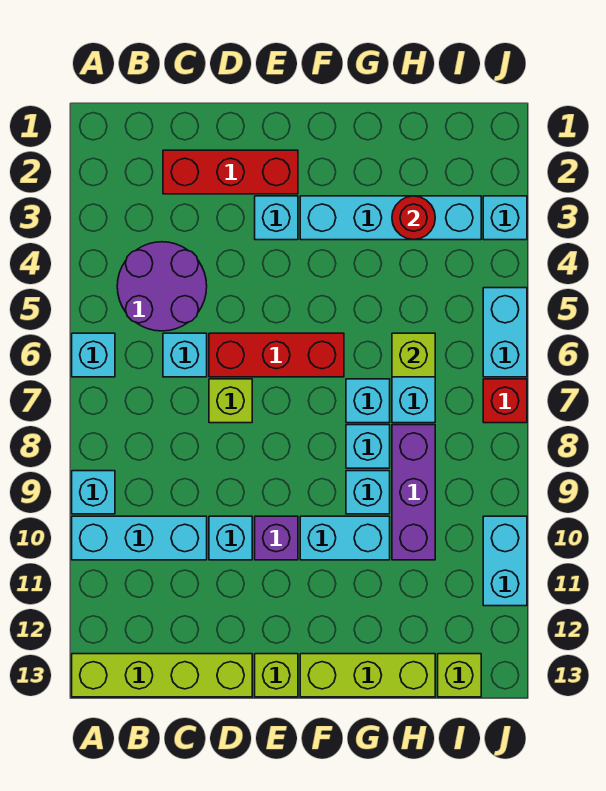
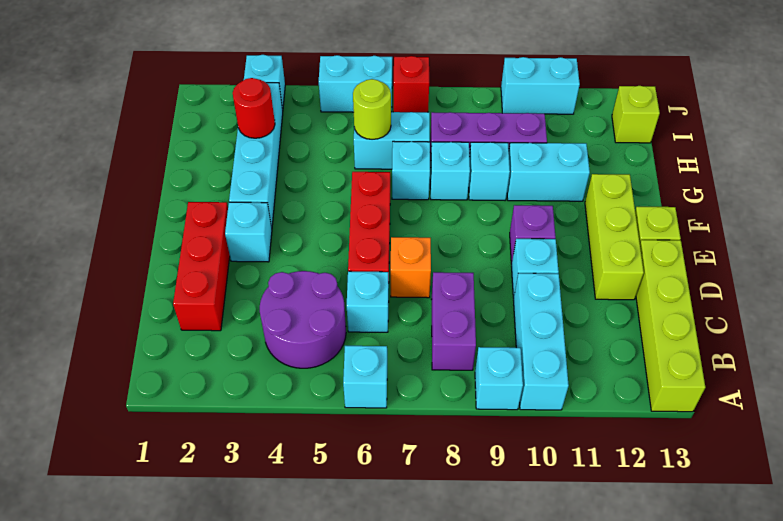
none -> purple brick B8:C8 level 1
lime brick D7 level 1 -> orange brick D7 level 1
cyan brick F10:G10 level 1 -> cyan brick G10:G11 level 1
lime brick F13:H13 level 1 -> lime brick D12:F12 level 1
lime brick H6 level 2 -> lime round brick H6 level 2

